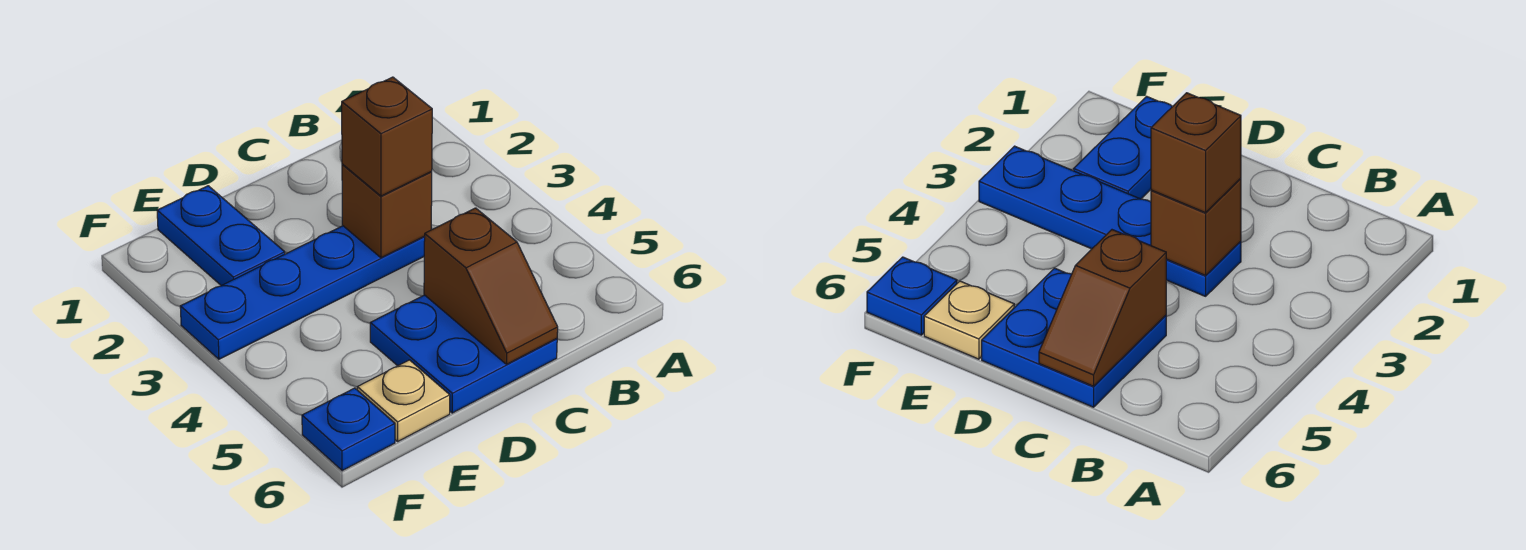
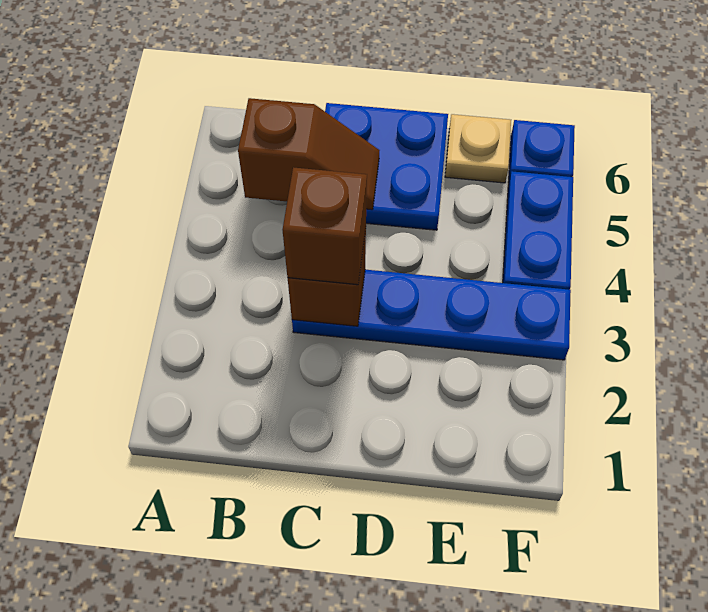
brown slope C5:C6 level 2 top 5 -> brown slope B5:C5 level 2 top B
blue plate E1:E2 level 1 -> blue plate F4:F5 level 1

